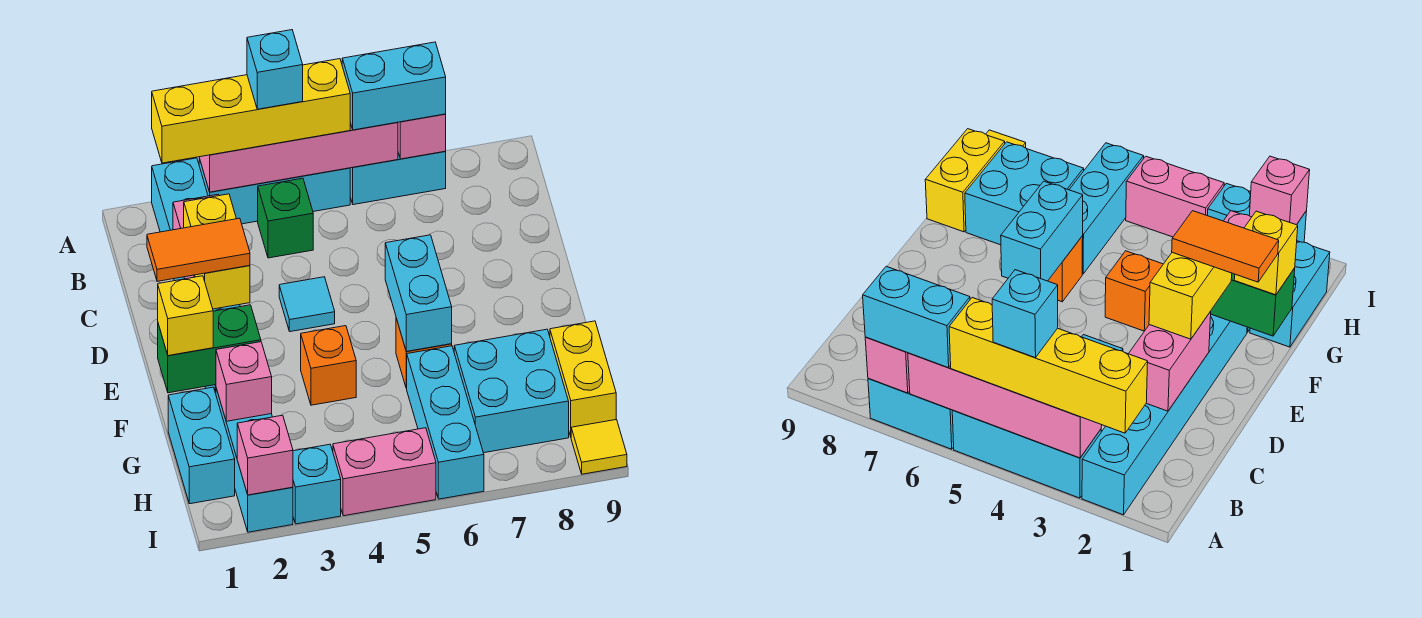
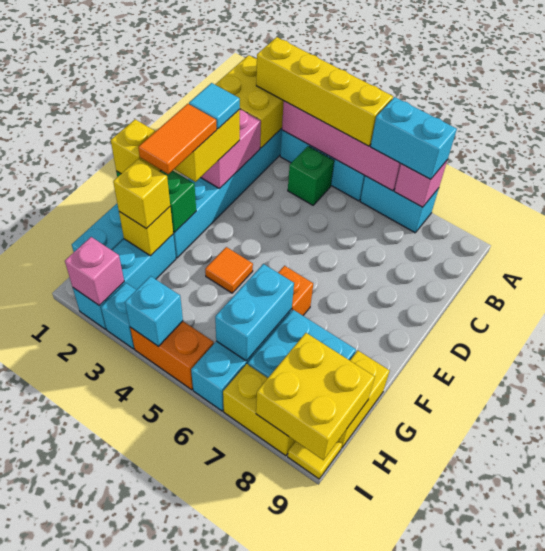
none -> yellow brick A1:B2 level 2
cyan brick A4 level 4 -> cyan brick I4 level 2
cyan tile D4 level 1 -> cyan tile D2 level 4
orange tile E1:E2 level 4 -> orange tile E2:F2 level 4
cyan brick E6:F6 level 2 -> cyan brick G6:H6 level 2
orange brick F4 level 1 -> orange tile F4 level 1
pink brick G2 level 2 -> yellow brick G2 level 2
none -> yellow brick G2 level 3
none -> yellow brick H8:I9 level 2
pink brick I4:I5 level 1 -> orange brick I4:I5 level 1
none -> yellow brick I7:I8 level 1

